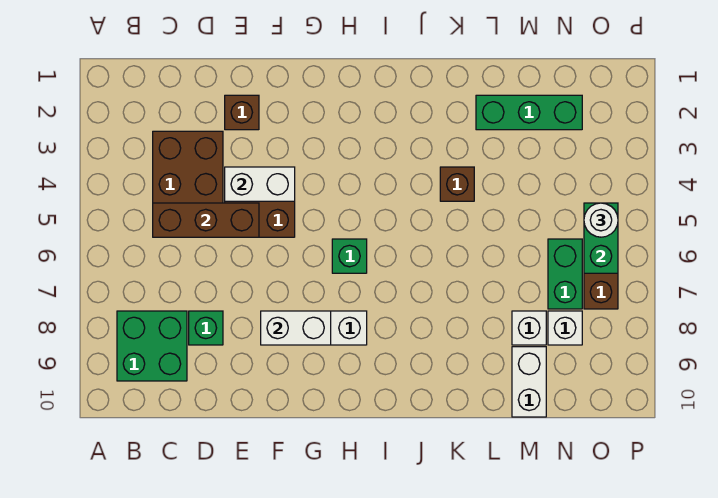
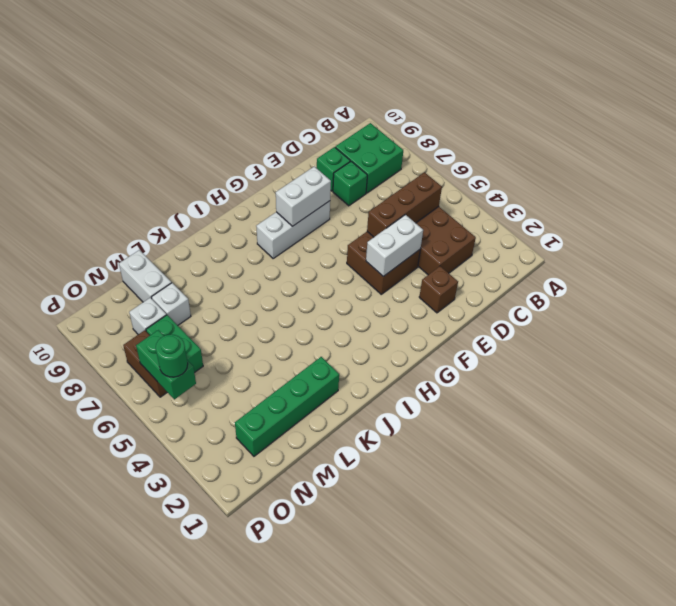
green brick H6 level 1 -> green brick D9 level 1
brown brick K4 level 1 -> none
green brick L2:N2 level 1 -> green brick K2:N2 level 1
white round brick O5 level 3 -> green round brick O5 level 3

